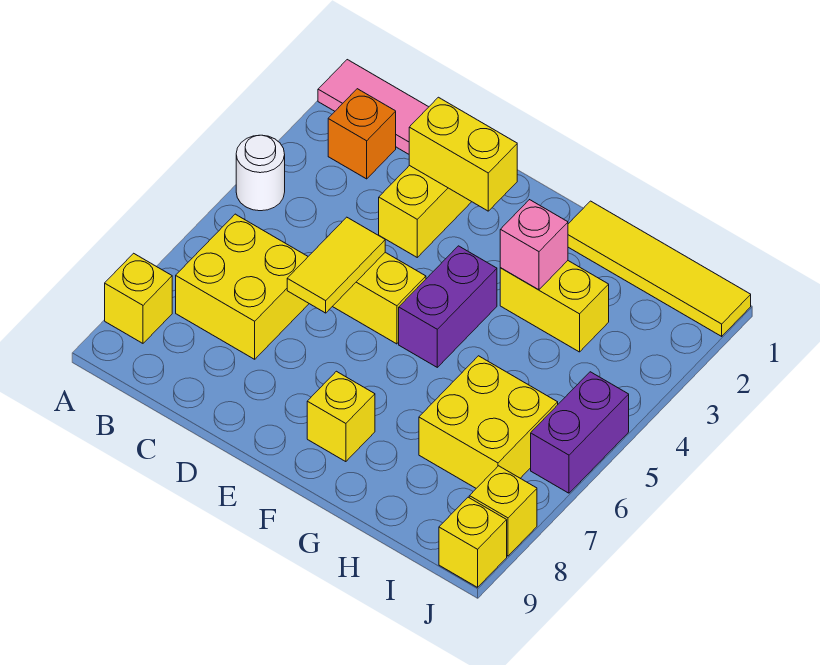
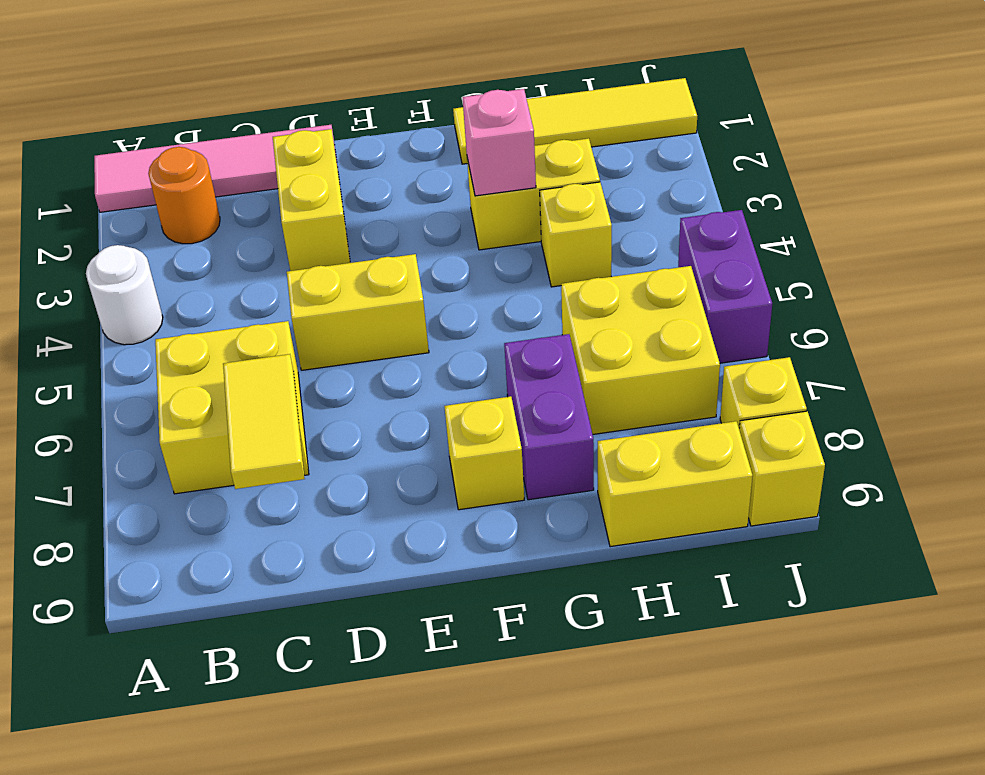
yellow brick A8 level 1 -> yellow brick H4 level 1
orange brick B2 level 1 -> orange round brick B2 level 1
yellow brick D2:E2 level 2 -> yellow brick H9:I9 level 1
yellow tile D5:D6 level 2 -> yellow tile C7:C8 level 2
purple brick F4:F5 level 1 -> purple brick G7:G8 level 1

